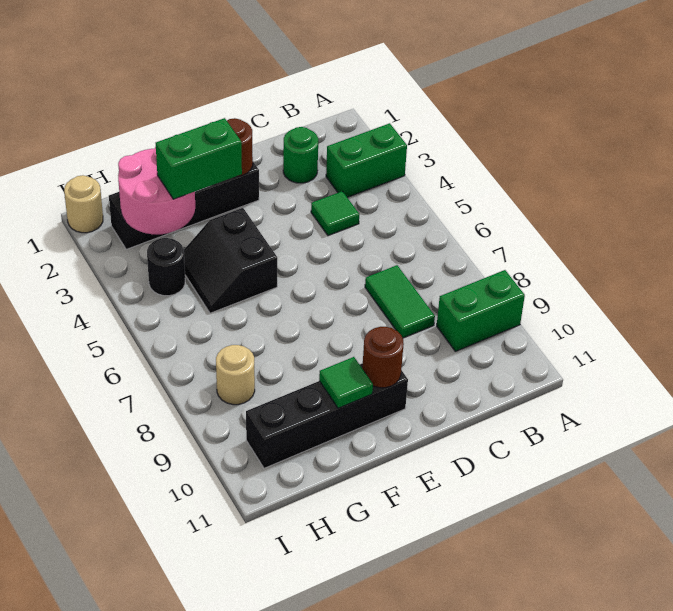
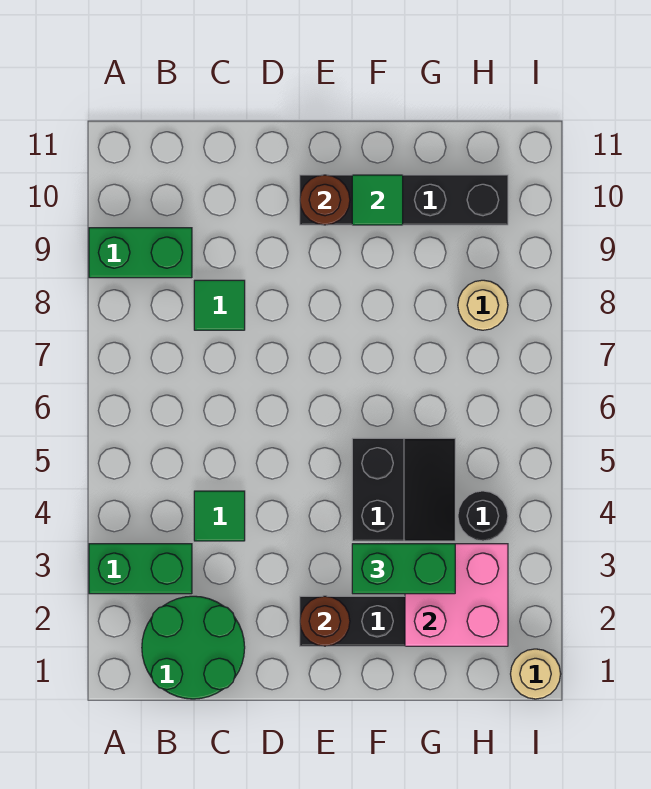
green round brick C2 level 1 -> green round brick B1:C2 level 1
green tile C7:C8 level 1 -> green tile C8 level 1
pink round brick G2:H3 level 2 -> pink brick G2:H3 level 2

